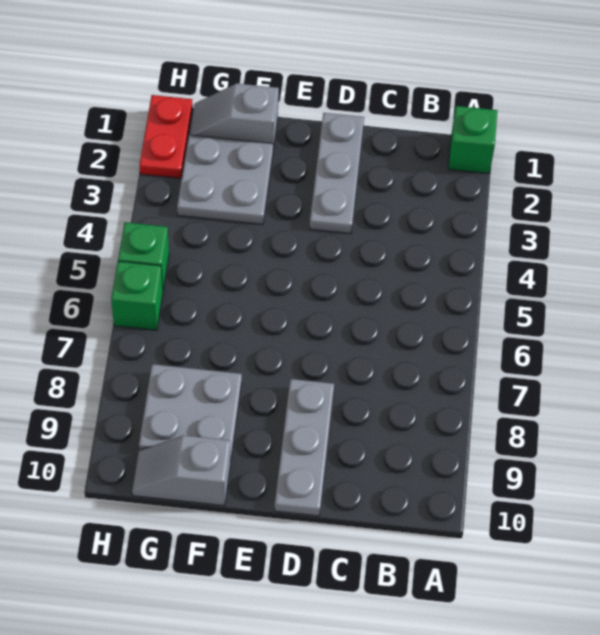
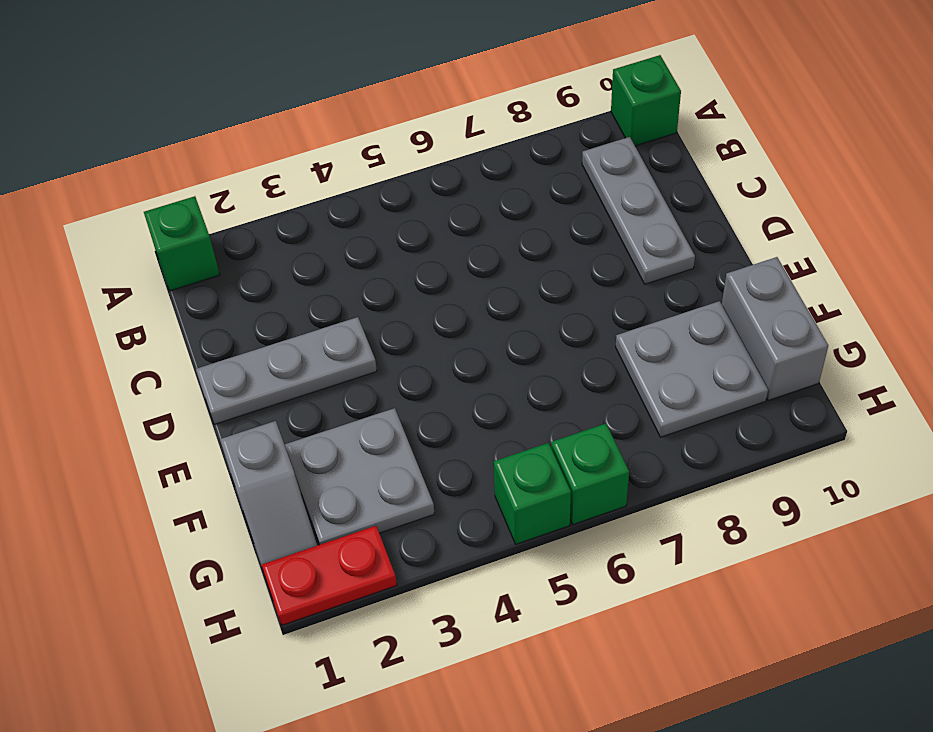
none -> green brick A10 level 1
grey plate D8:D10 level 1 -> grey plate B9:D9 level 1
grey slope F10:G10 level 1 top F -> grey brick F10:G10 level 1

